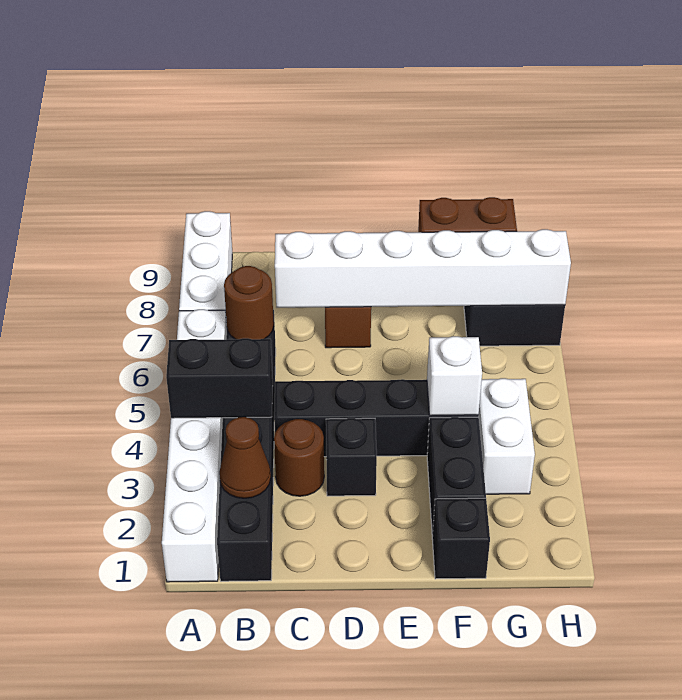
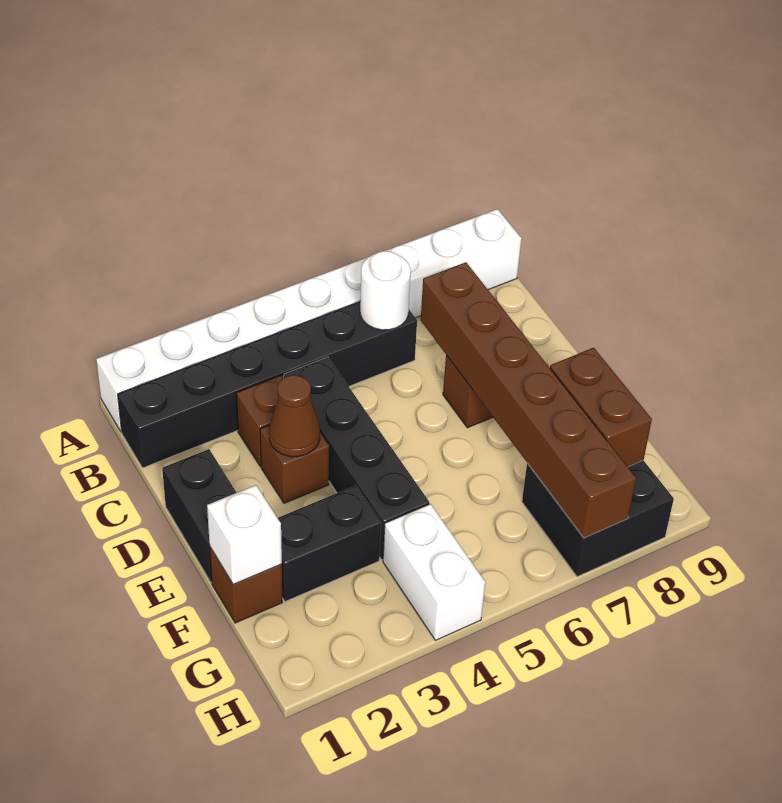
black brick A4:B4 level 2 -> black brick D1:E1 level 1
brown cone B2 level 2 -> brown cone D3 level 2
brown round brick B6 level 2 -> white round brick B6 level 2
brown round brick C3 level 1 -> brown brick C3 level 1
white brick C7:H7 level 2 -> brown brick C7:H7 level 2
black brick D3 level 1 -> brown brick D3 level 1
black brick F1 level 1 -> brown brick F1 level 1
white brick F4 level 2 -> white brick F1 level 2
white brick G3:G4 level 1 -> white brick G4:H4 level 1

